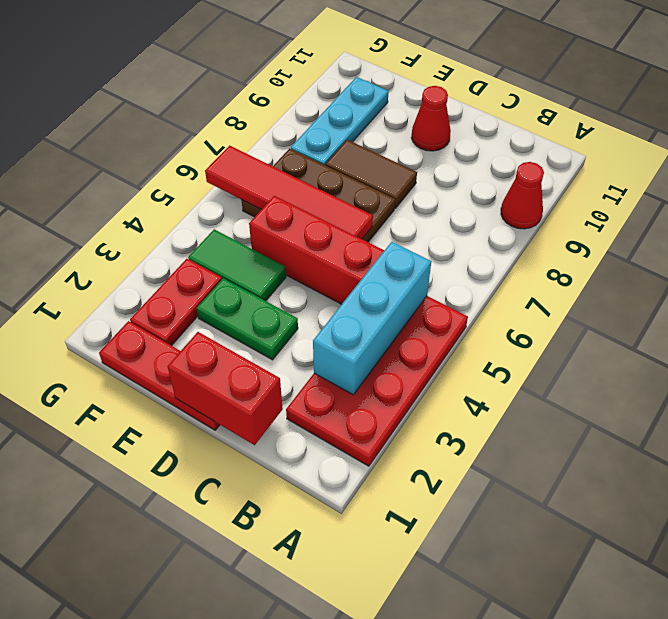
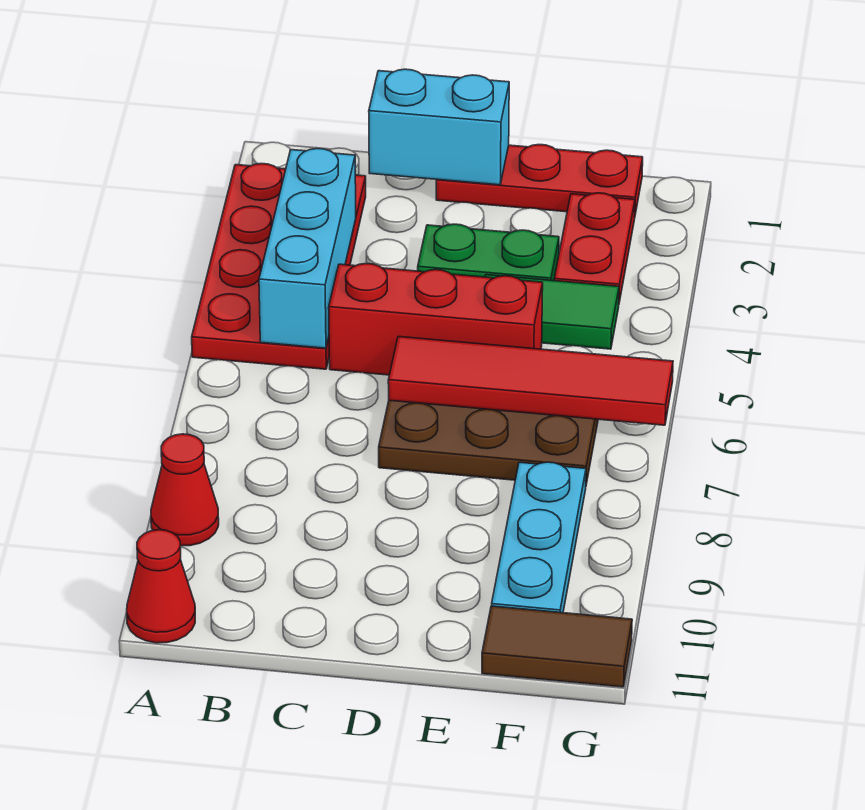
red brick C1:D1 level 2 -> cyan brick C1:D1 level 2
brown tile D8:E8 level 1 -> brown tile F11:G11 level 1
red cone D10 level 1 -> red cone A11 level 1

